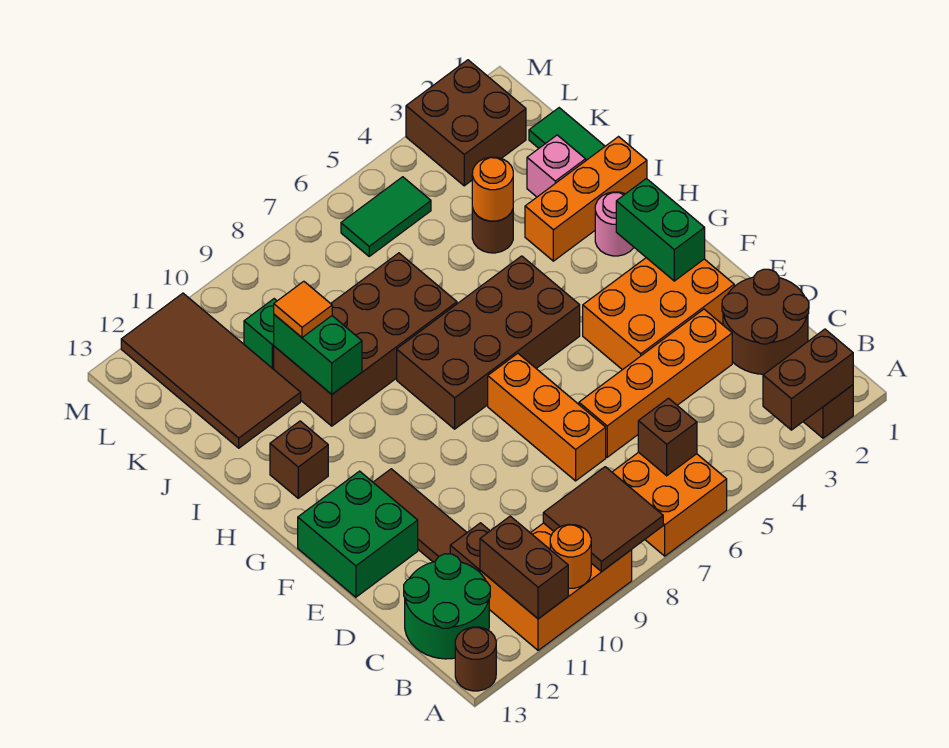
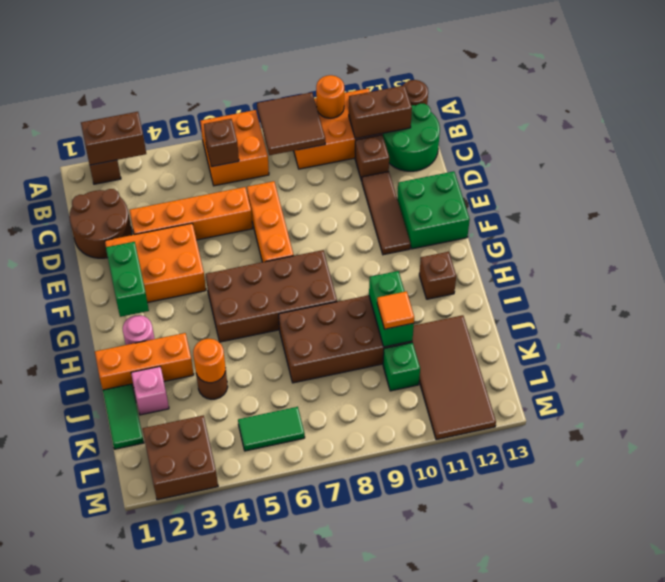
brown brick A11:B11 level 2 -> brown brick B11:B12 level 2

